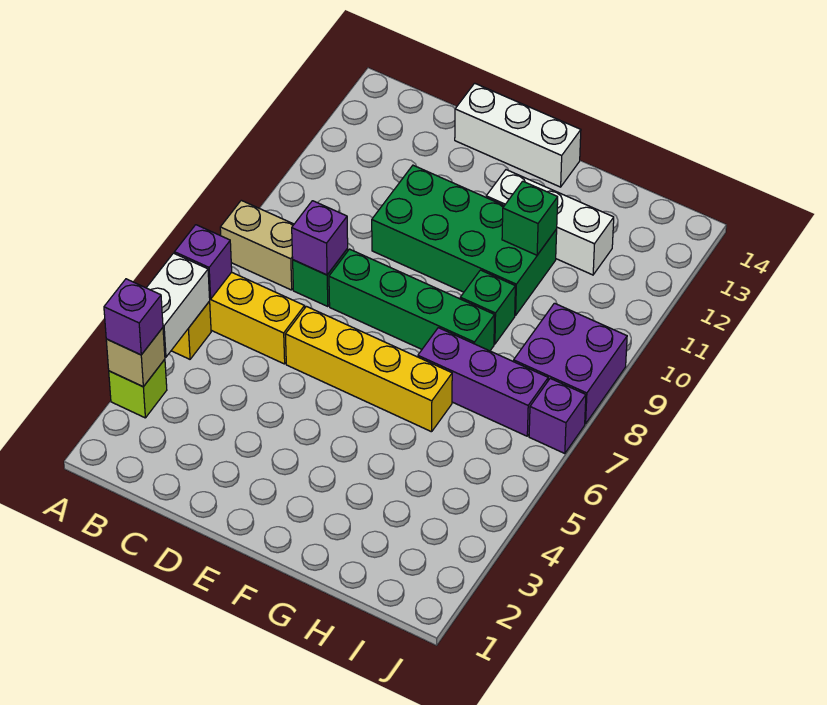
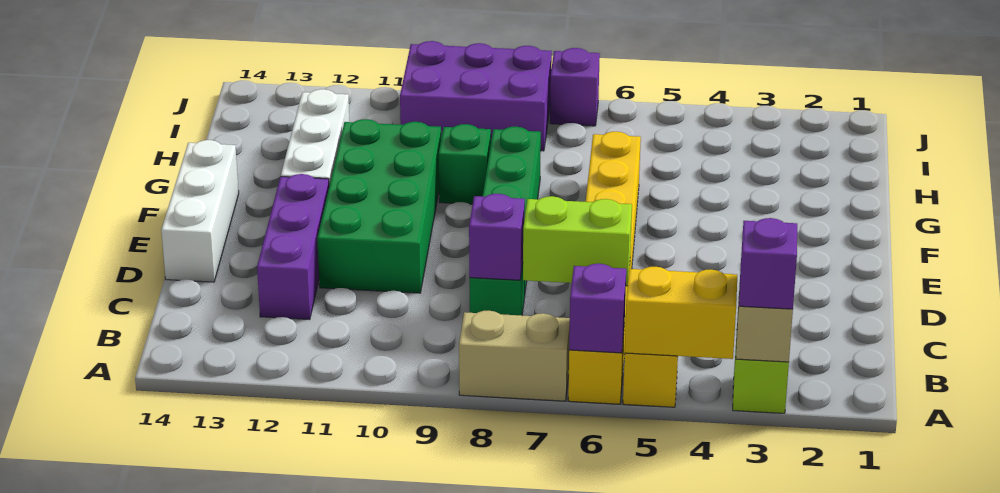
white brick A4:A5 level 2 -> yellow brick A4:A5 level 2
tan brick A8:B8 level 1 -> tan brick A7:A8 level 1
none -> lime brick C6:C7 level 2
purple brick G7:I7 level 1 -> purple brick C12:E12 level 1
green brick G11 level 2 -> none
purple brick I8:J9 level 1 -> purple brick I8:J10 level 1

